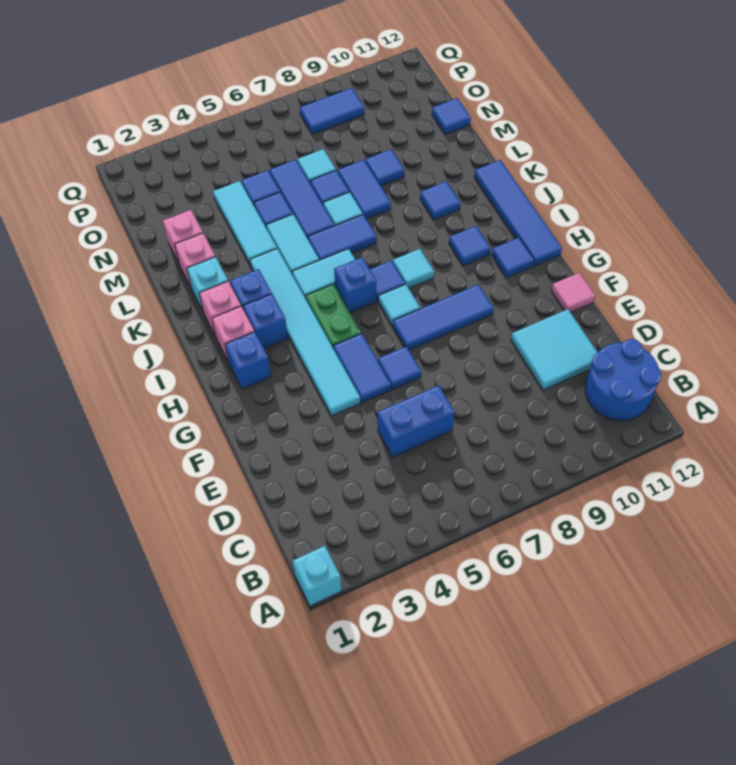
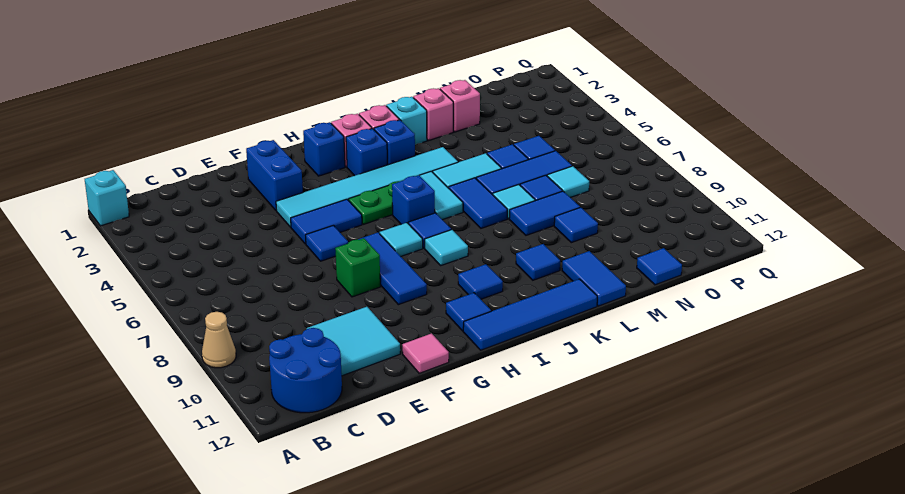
none -> tan cone A9 level 1
blue brick D5:D6 level 1 -> blue brick F2:F3 level 1
none -> green brick F8 level 1
cyan tile L4:N4 level 1 -> none
blue tile P8:P9 level 1 -> blue tile L11:L12 level 1

